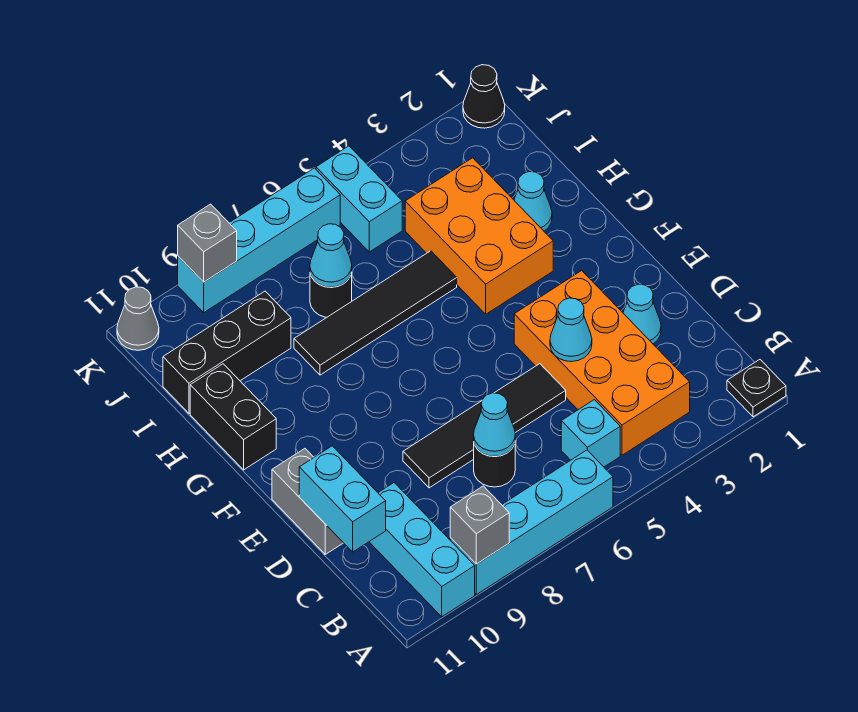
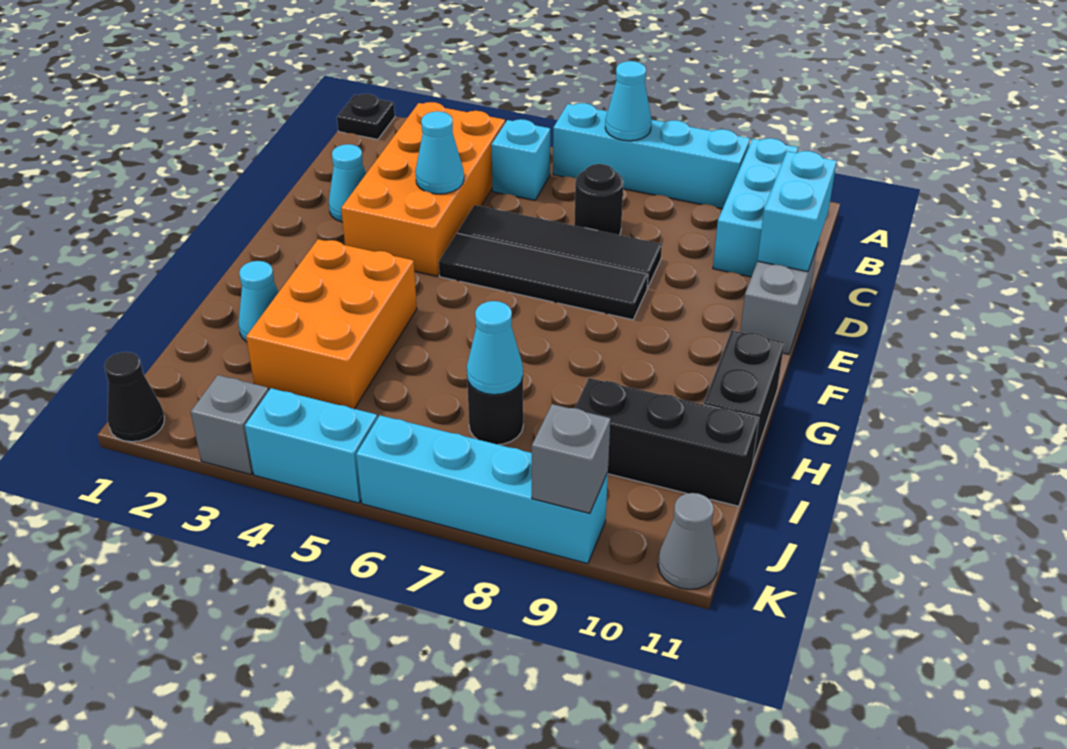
grey brick A9 level 2 -> grey brick K3 level 1
cyan cone C7 level 2 -> cyan cone A7 level 2
black tile H5:H8 level 1 -> black tile E5:E8 level 1
cyan brick J5:K5 level 1 -> cyan brick K4:K5 level 1

